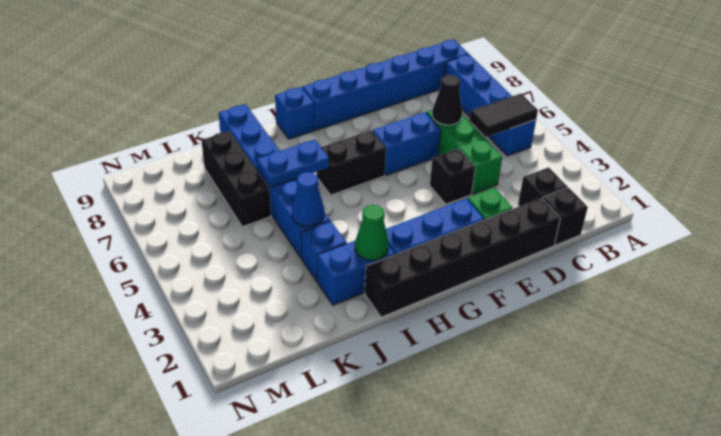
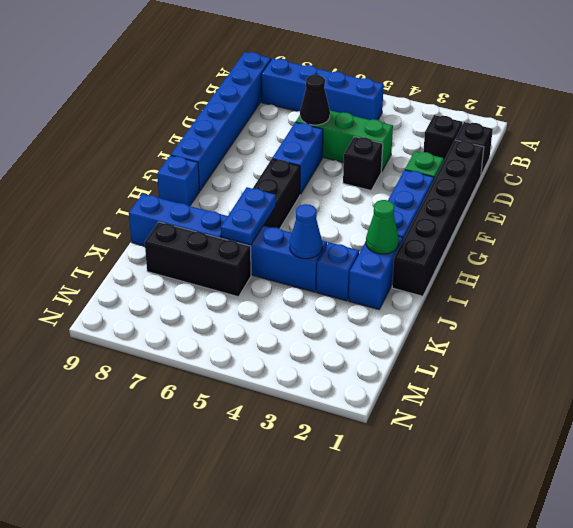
black tile B5:C5 level 2 -> none

